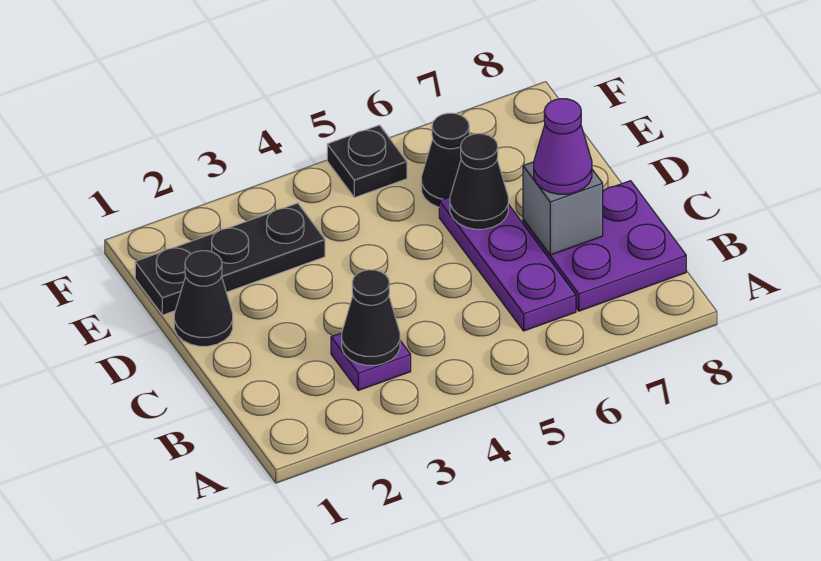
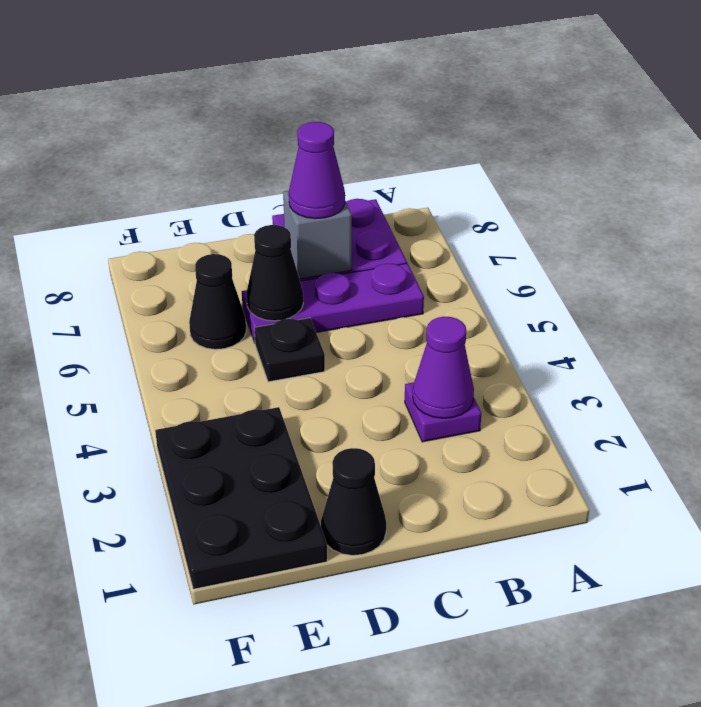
black cone B3 level 2 -> purple cone B3 level 2
black plate E1:E3 level 1 -> black plate E1:F3 level 1
black plate F5 level 1 -> black plate D5 level 1

